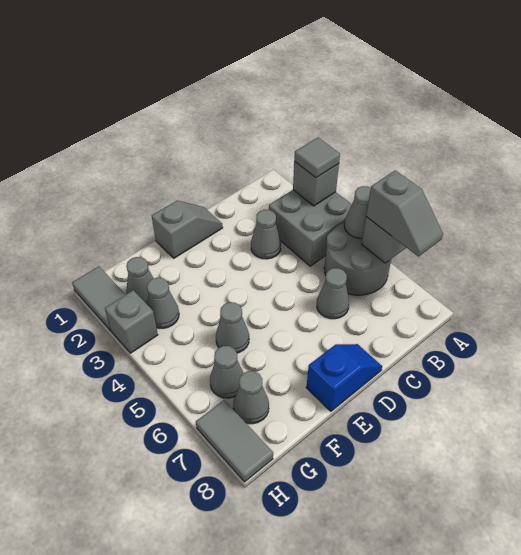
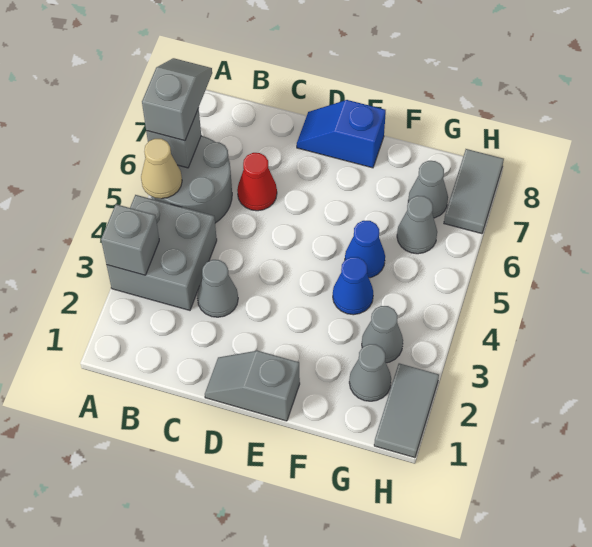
grey tile A3 level 3 -> none
grey cone A5 level 2 -> tan cone A5 level 2
grey cone C6 level 1 -> red cone C6 level 1
none -> blue cone F4 level 1
grey cone F5 level 1 -> blue cone F5 level 1
grey brick H3 level 1 -> none

